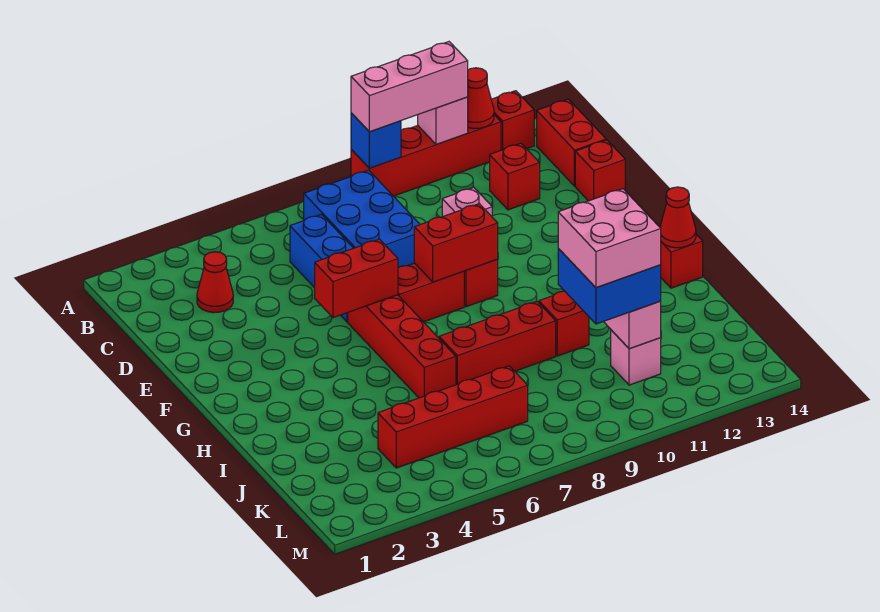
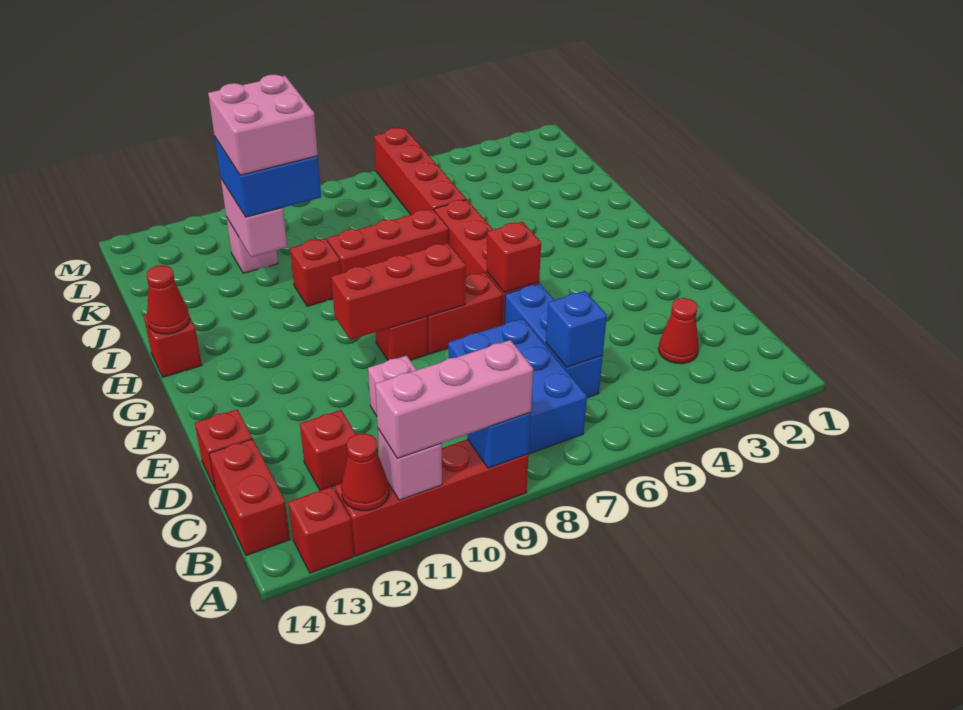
none -> blue brick C6 level 2
red brick F5:F6 level 2 -> red brick F6 level 2
red brick F8:F9 level 2 -> red brick F8:F10 level 2
red brick K4:K7 level 1 -> red brick J6:M6 level 1

